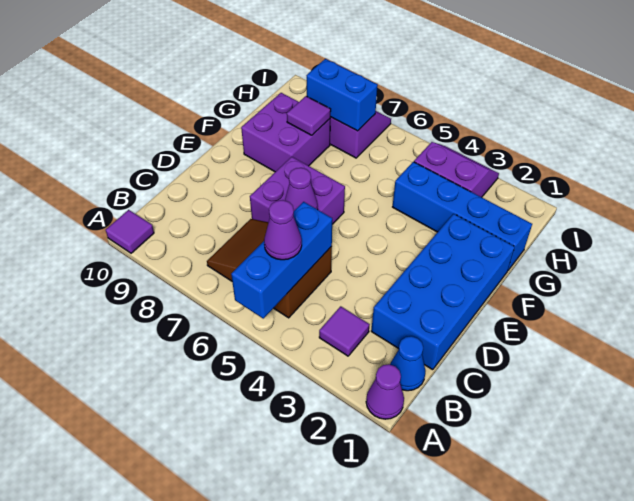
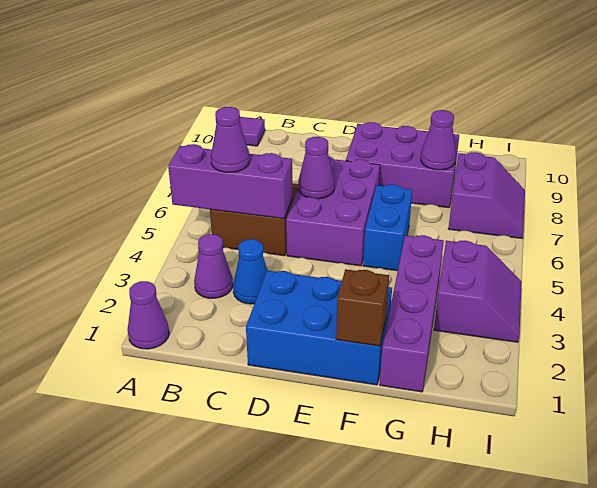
blue brick A5:C5 level 2 -> purple brick A5:C5 level 2
blue cone B1 level 1 -> blue cone C3 level 1
purple tile B3 level 1 -> purple cone B3 level 1
blue brick C1:F2 level 1 -> blue brick D1:F2 level 1
purple brick D6:E7 level 1 -> purple brick D5:E7 level 1
none -> brown brick F1 level 2
purple brick F8:G9 level 1 -> purple brick E8:G9 level 1
blue brick G1:G4 level 1 -> purple brick G1:G4 level 1
purple tile G8 level 2 -> purple cone G8 level 2
blue brick H7:H8 level 2 -> blue brick F5:F6 level 1

